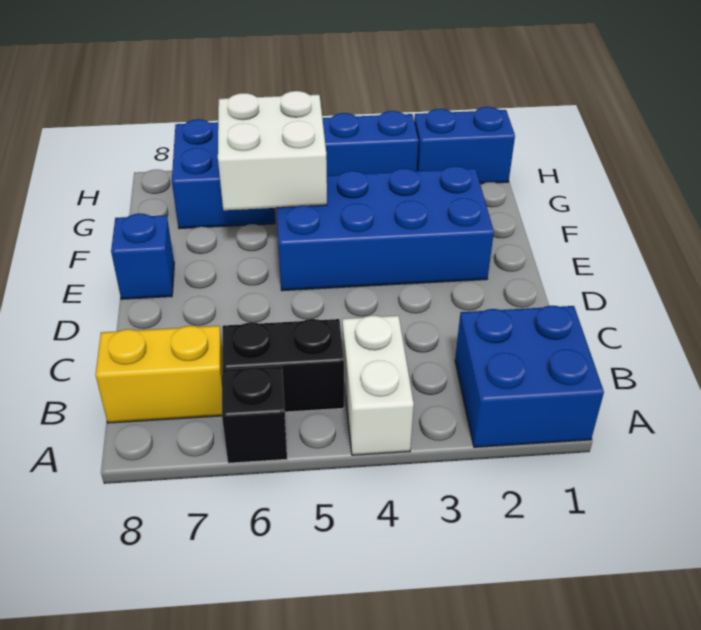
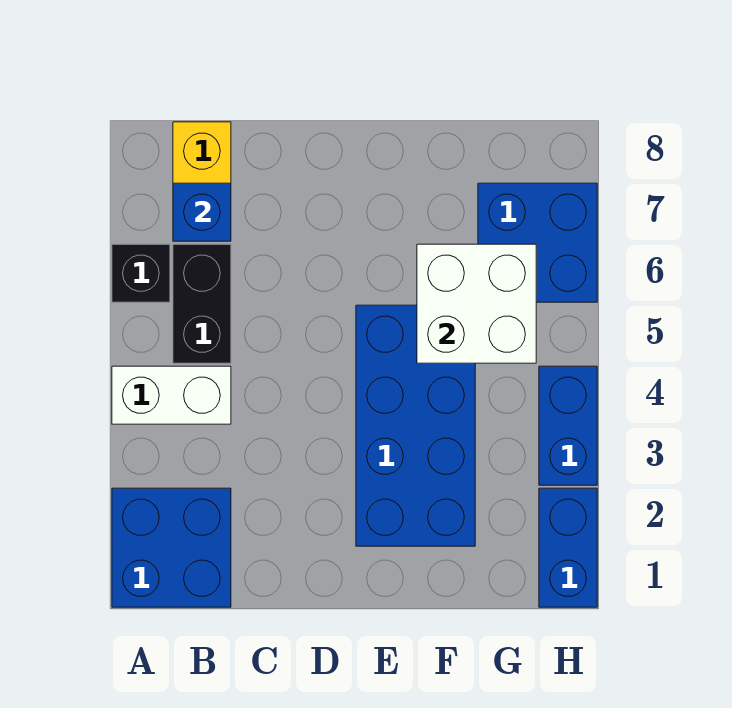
blue brick E8 level 1 -> blue brick B7 level 2

